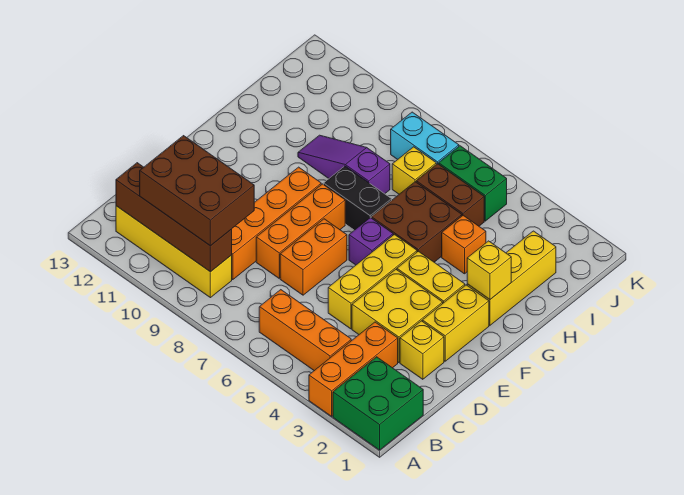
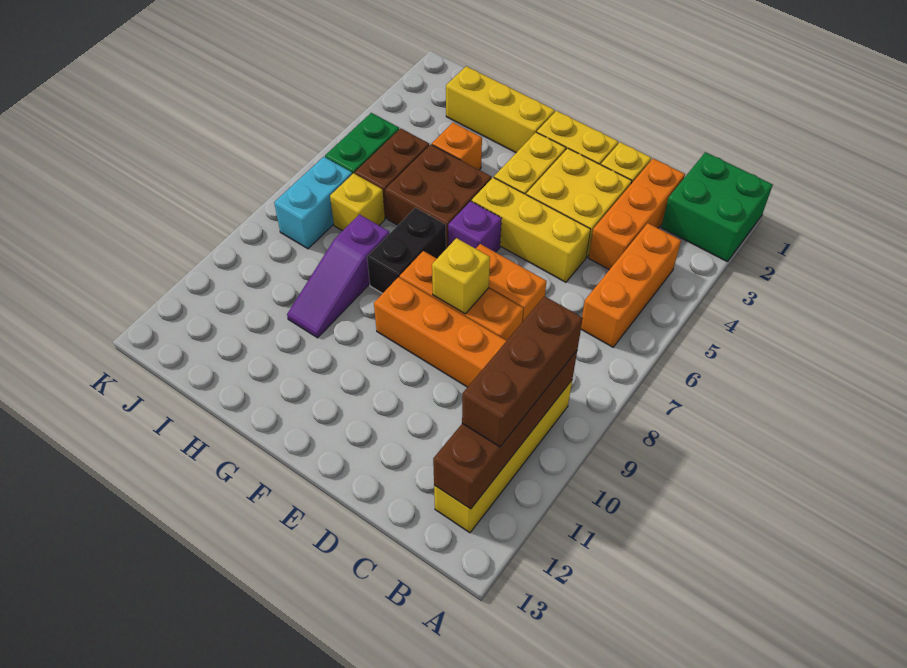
orange brick A3:C3 level 1 -> orange brick C2:C4 level 1
brown brick B9:C11 level 3 -> brown brick B9:B11 level 3
yellow brick G2 level 2 -> yellow brick E8 level 2

